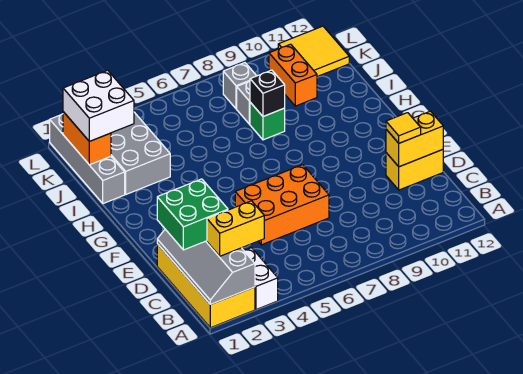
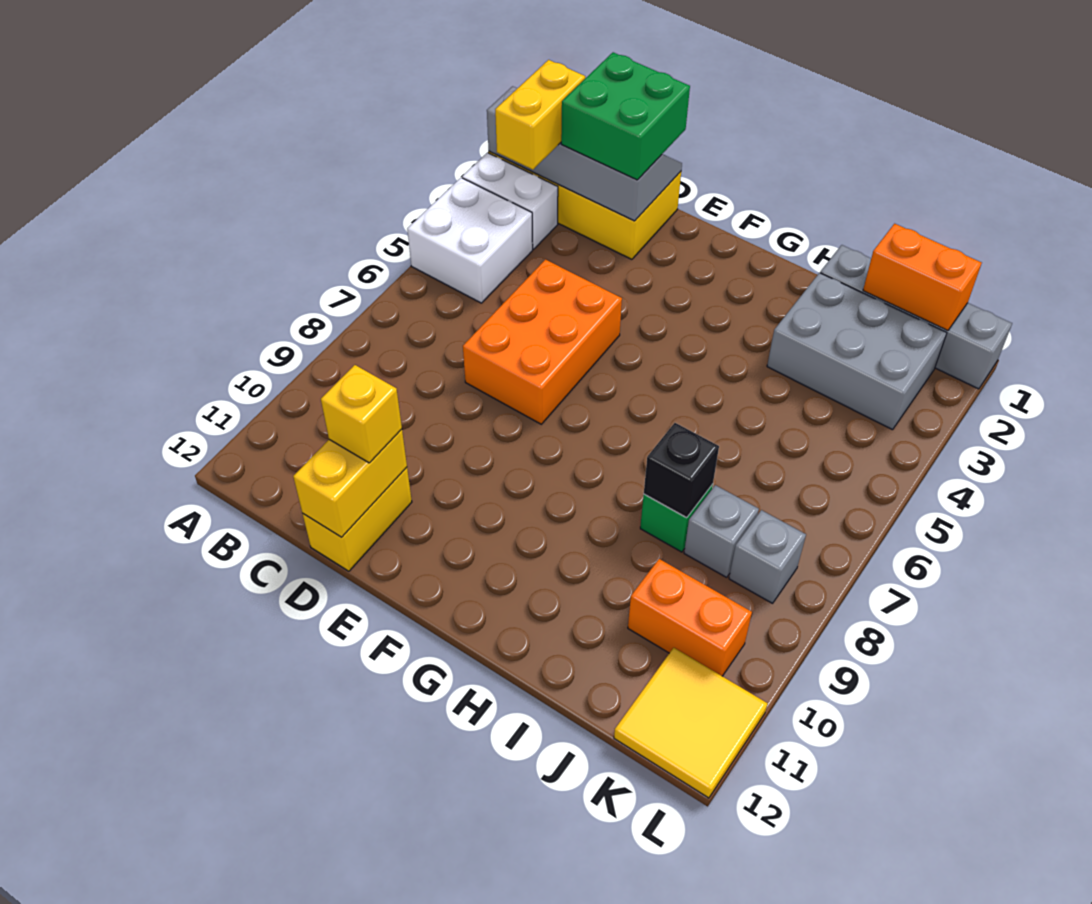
yellow tile D11 level 3 -> yellow brick D11 level 3
white brick J1:K2 level 3 -> white brick A4:B5 level 1

